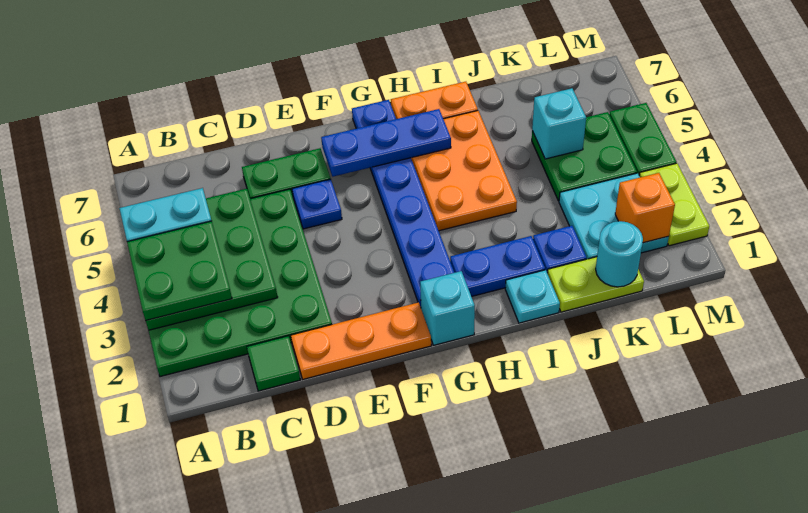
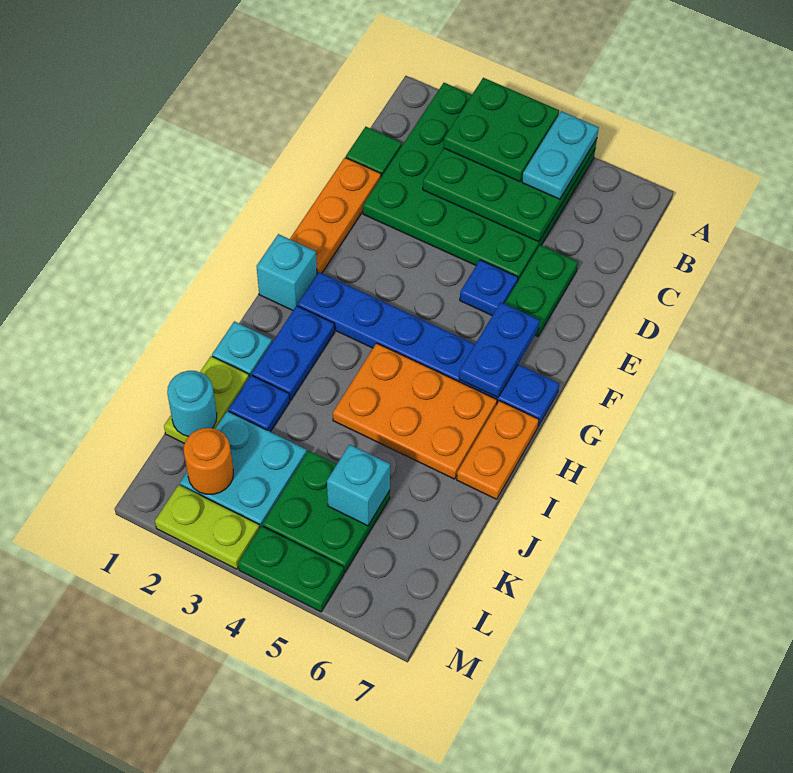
blue plate F6:H6 level 2 -> blue plate F6:G6 level 2
orange brick L2 level 2 -> orange round brick L2 level 2

